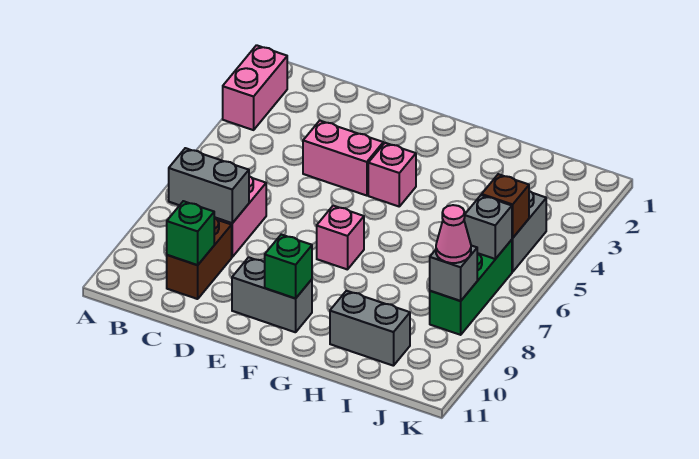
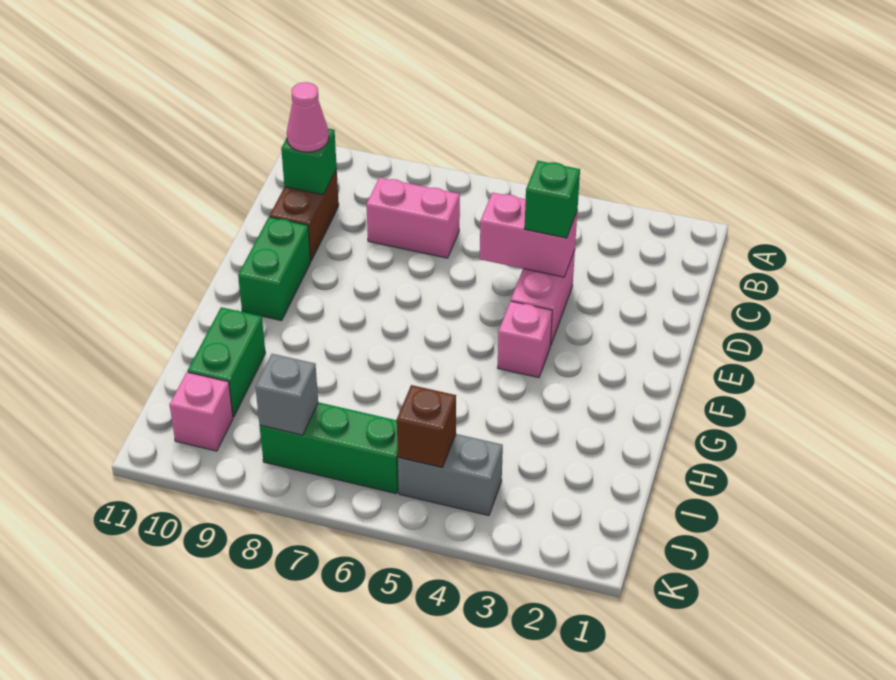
pink brick A2:A3 level 1 -> pink brick D4:D5 level 2
grey brick B8:C8 level 2 -> none
brown brick C9:C10 level 1 -> brown brick C10:D10 level 1
grey brick E10:F10 level 1 -> green brick E10:F10 level 1
pink brick F7 level 1 -> pink brick J10 level 1
green brick F10 level 2 -> green brick D4 level 3
grey brick H10:I10 level 1 -> green brick H10:I10 level 1
grey brick J6 level 2 -> none
pink cone J8 level 3 -> pink cone C10 level 3

